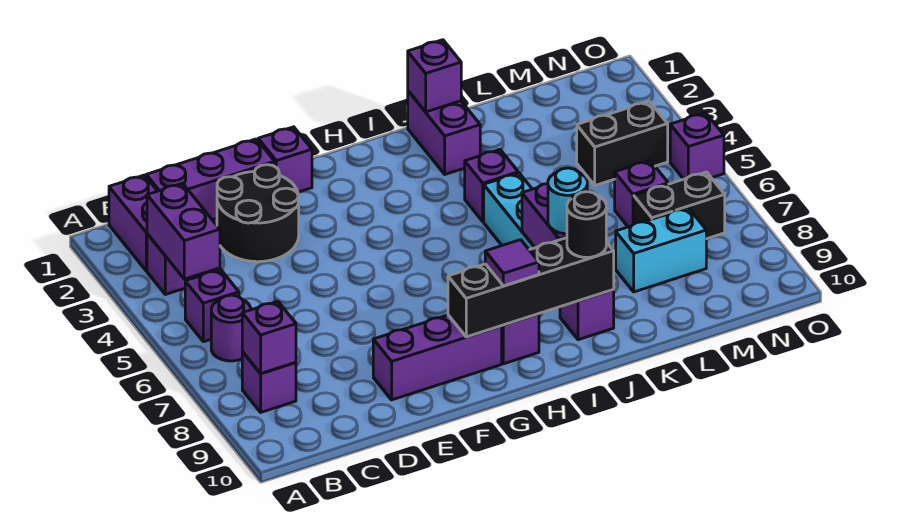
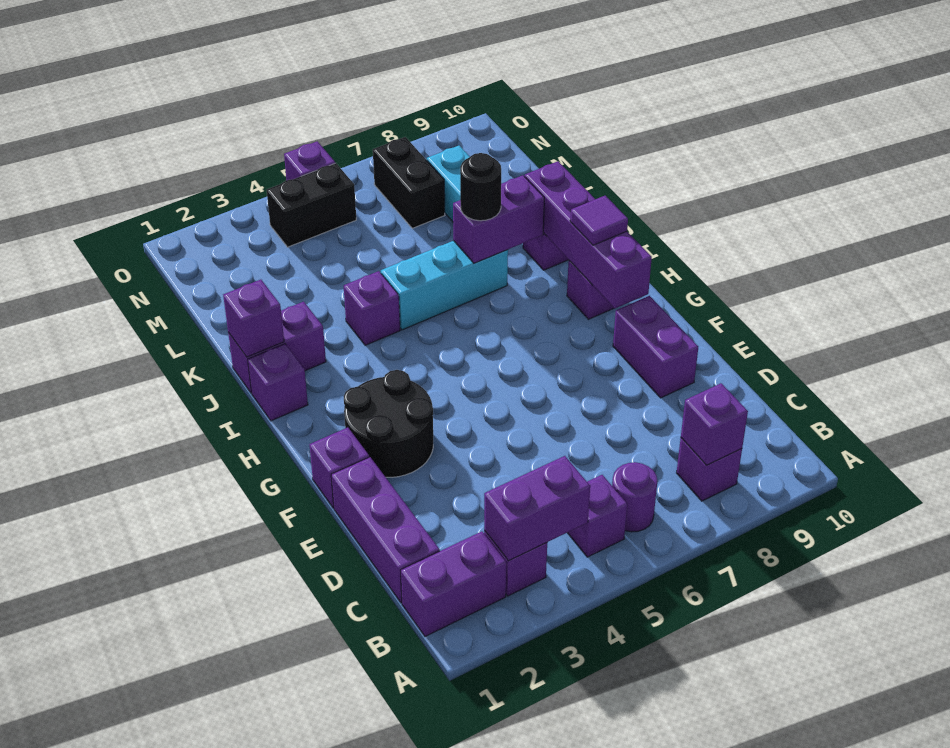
black round brick D2:E3 level 1 -> black round brick F2:G3 level 1
purple brick E9:G9 level 1 -> purple brick E9:F9 level 1
black brick G9:J9 level 2 -> purple brick G9:J9 level 2
cyan round brick J8 level 3 -> none
black round brick J9 level 3 -> black round brick J7 level 3
black brick M4:N4 level 1 -> black brick N4:N5 level 1
purple brick M6 level 1 -> purple brick I1 level 1

